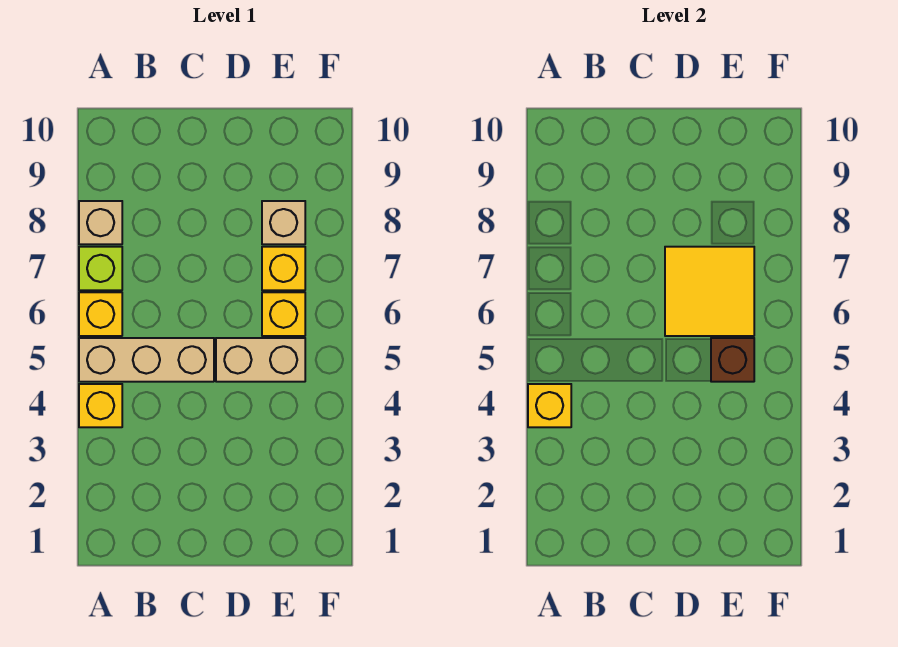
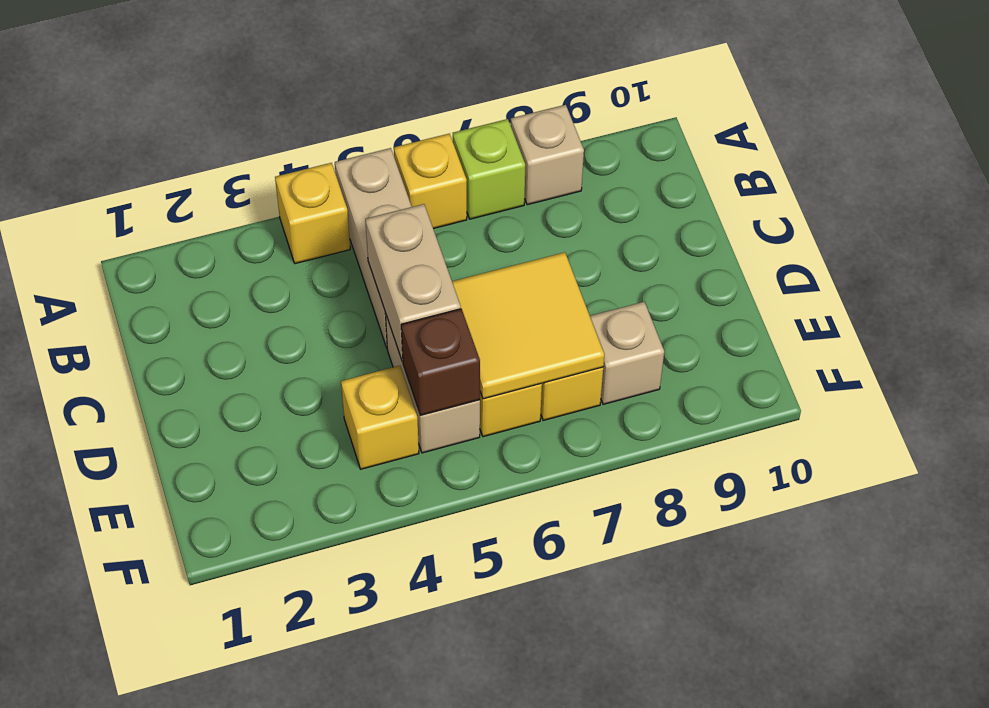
yellow brick A4 level 2 -> yellow brick E4 level 1
none -> tan brick C5:D5 level 2

